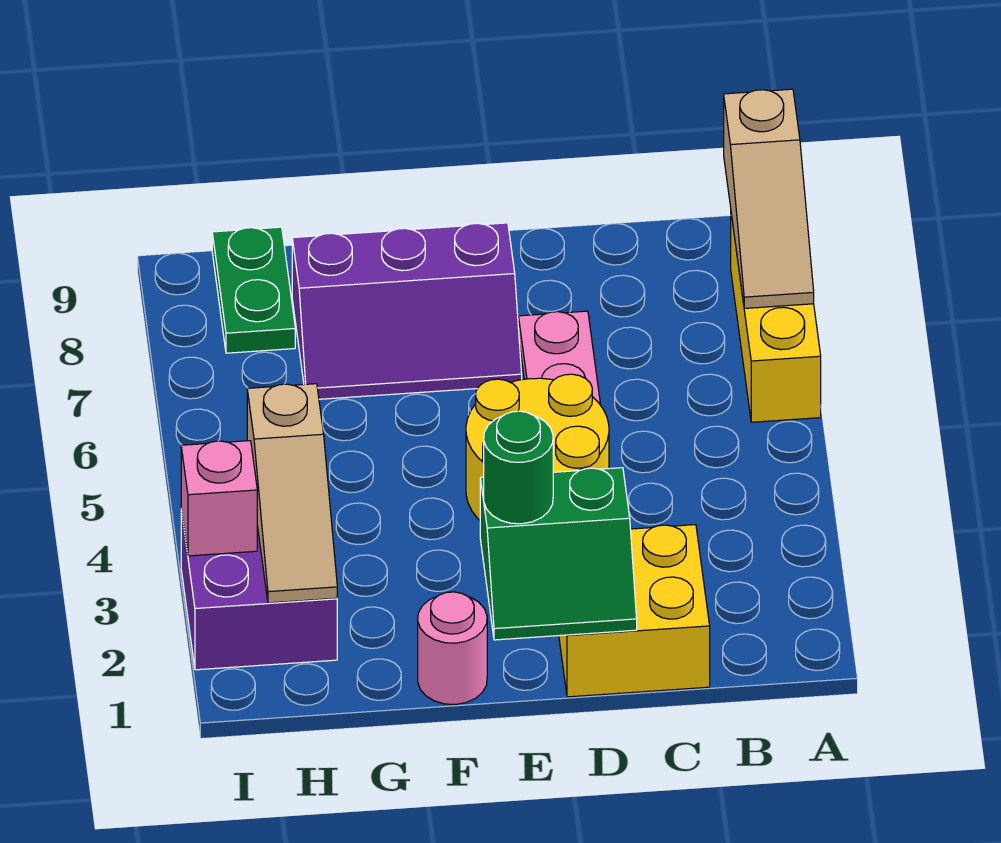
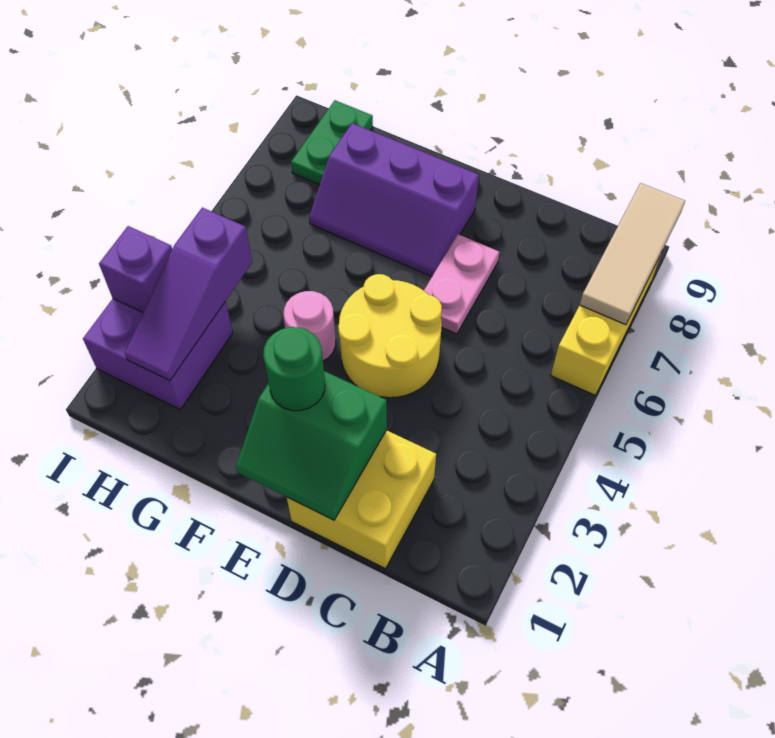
tan slope A7:A9 level 2 top 9 -> tan tile A7:A9 level 2
pink round brick F1 level 1 -> pink round brick F4 level 1
tan slope H2:H4 level 2 top 4 -> purple slope H2:H4 level 2 top 4
pink brick I3 level 2 -> purple brick I3 level 2

